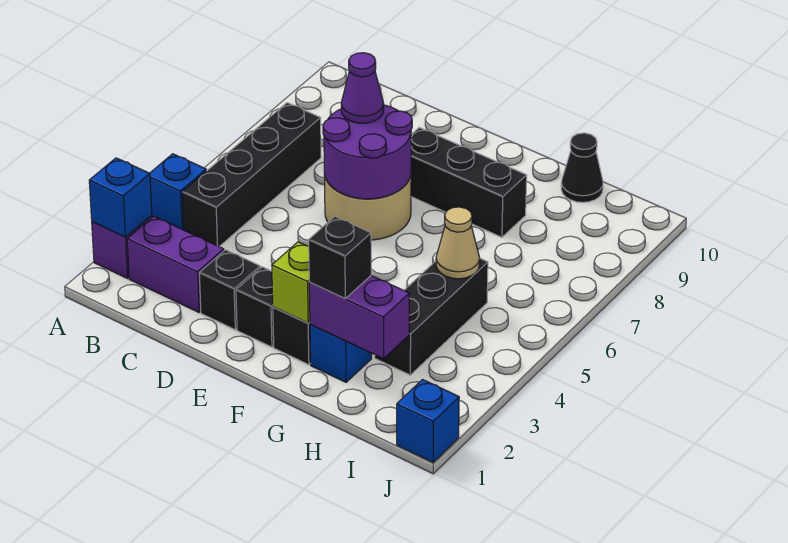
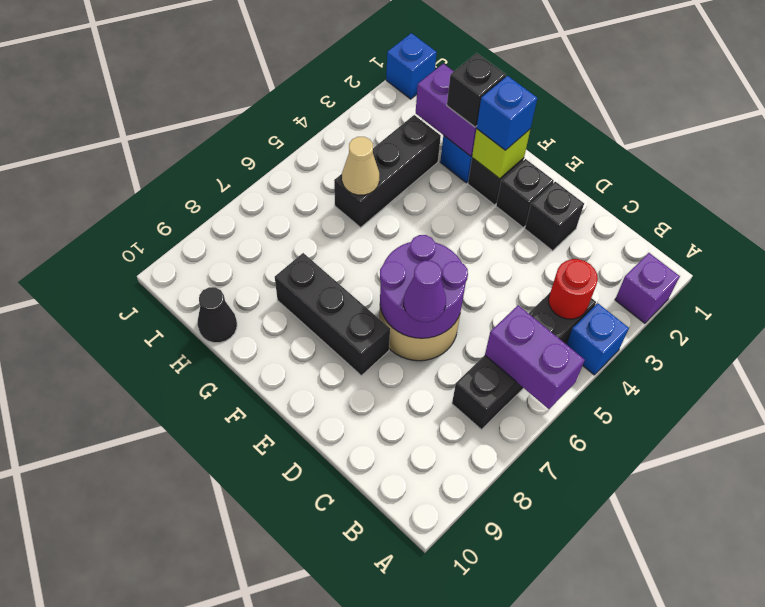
blue brick A2 level 2 -> blue brick F2 level 3
purple brick B2:C2 level 1 -> purple brick A6:B6 level 2
none -> red round brick B4 level 2

